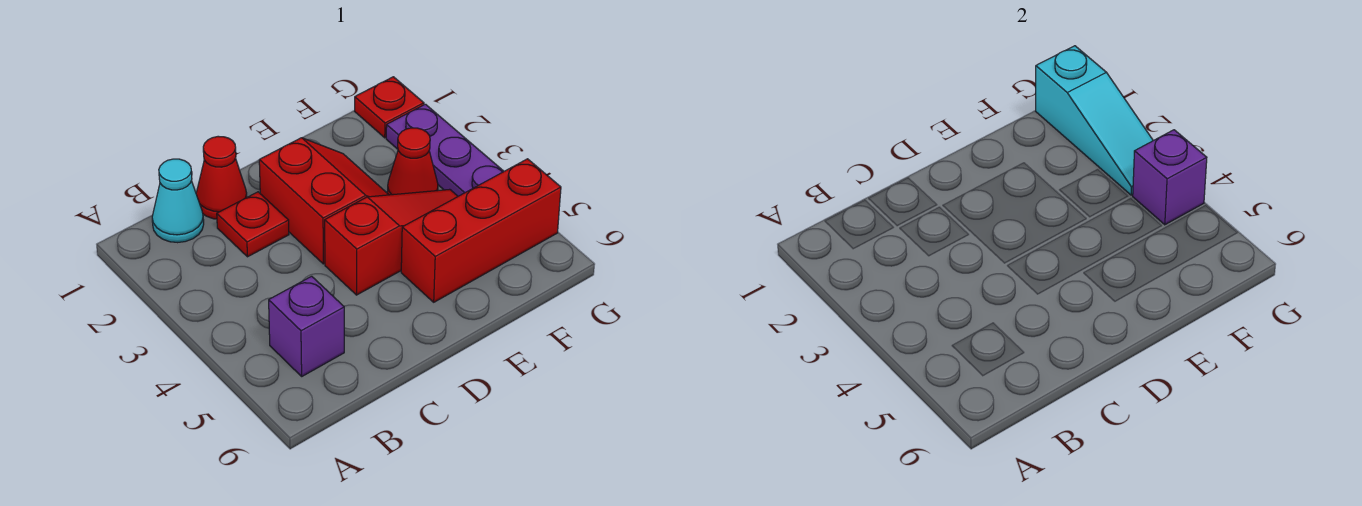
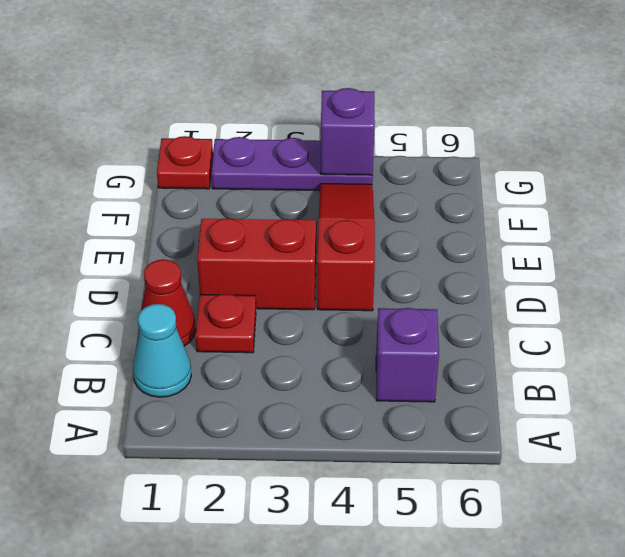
red brick E5:G5 level 1 -> none
red cone F3 level 1 -> none
cyan slope G1:G3 level 2 top 1 -> none

